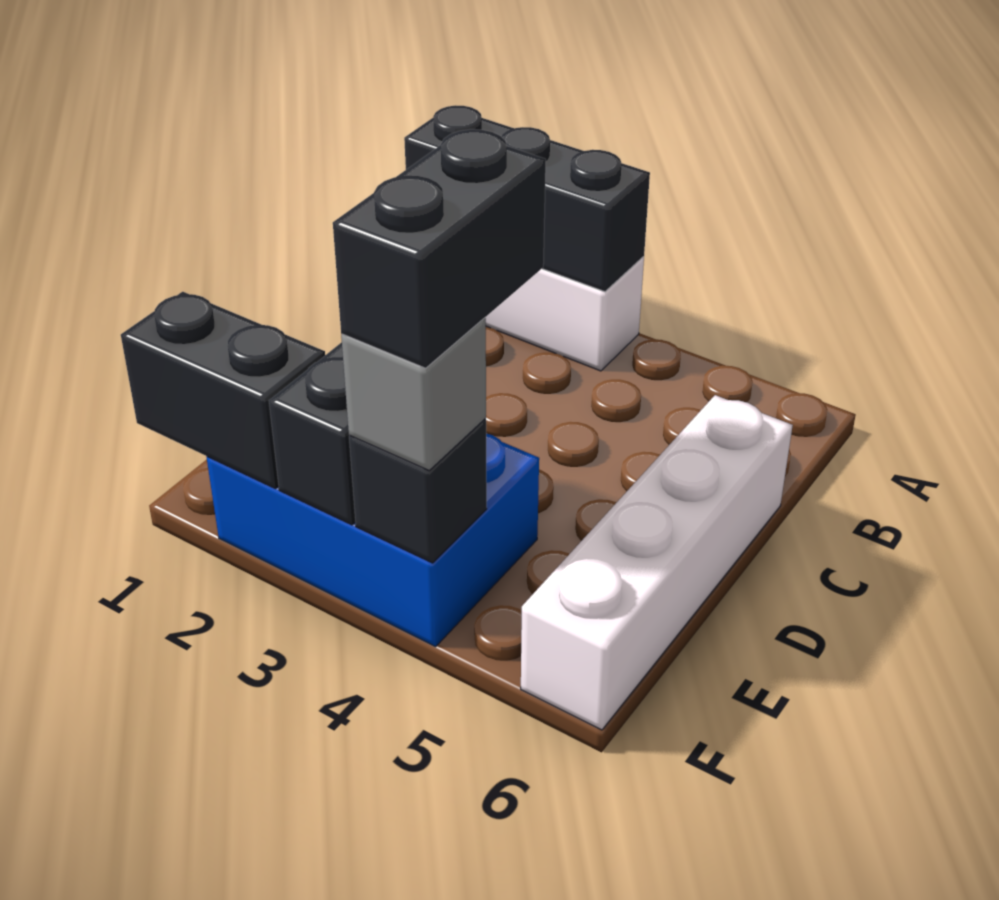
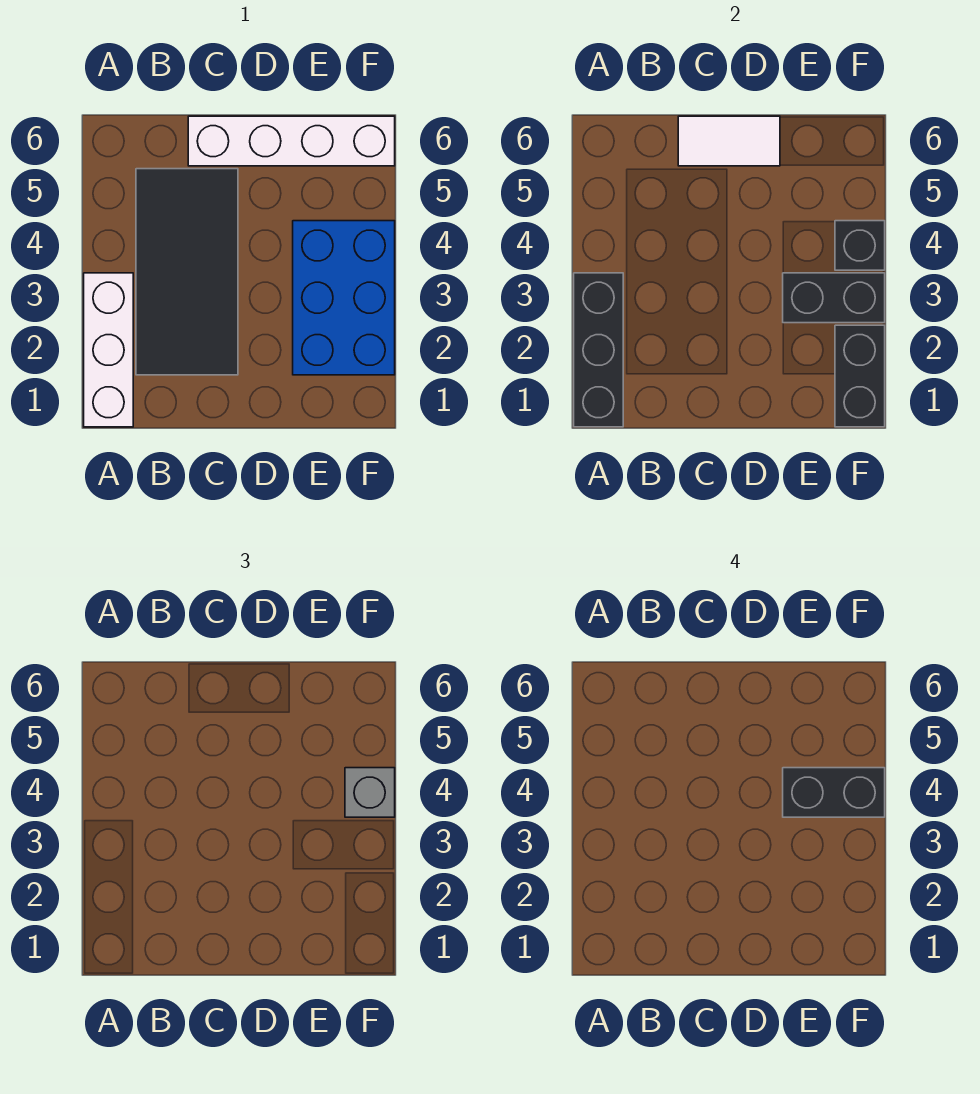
none -> black tile B2:C5 level 1
none -> white tile C6:D6 level 2

